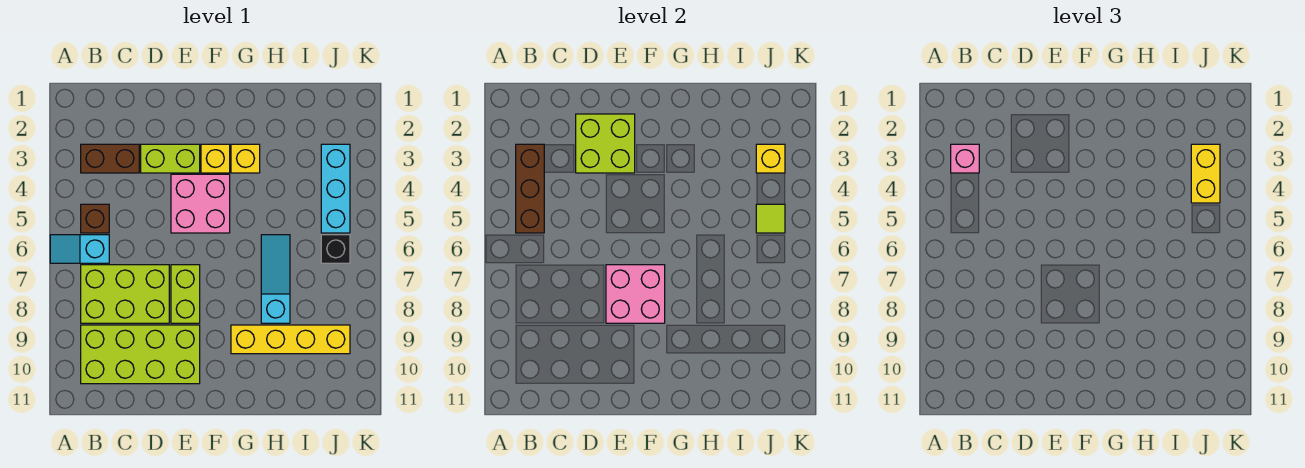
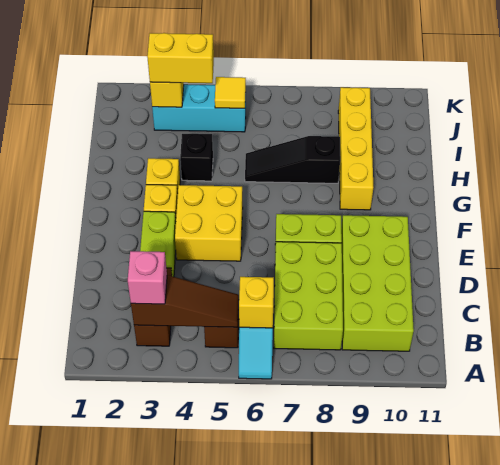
brown brick B3:B5 level 2 -> brown slope B3:B5 level 2 top 3
none -> yellow brick B6 level 2
lime brick D2:E3 level 2 -> none
pink brick E4:F5 level 1 -> yellow brick E4:F5 level 1
pink brick E7:F8 level 2 -> none
cyan slope H6:H8 level 1 top 8 -> black slope H6:H8 level 1 top 8
lime tile J5 level 2 -> yellow tile J5 level 2
black brick J6 level 1 -> black brick H4 level 1

